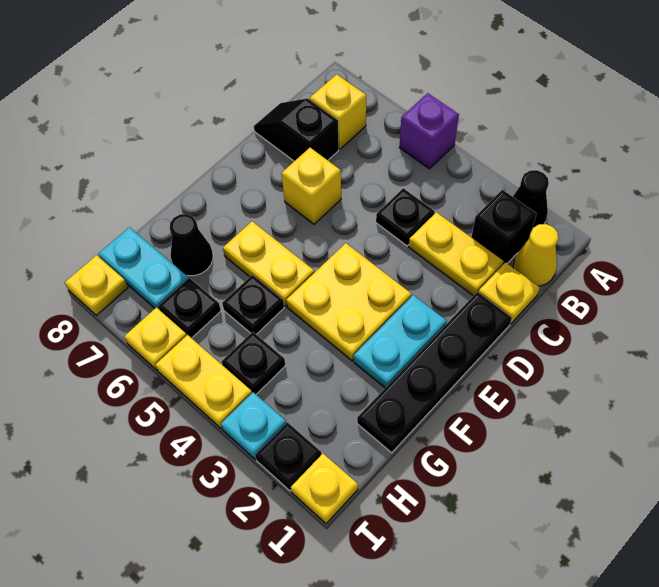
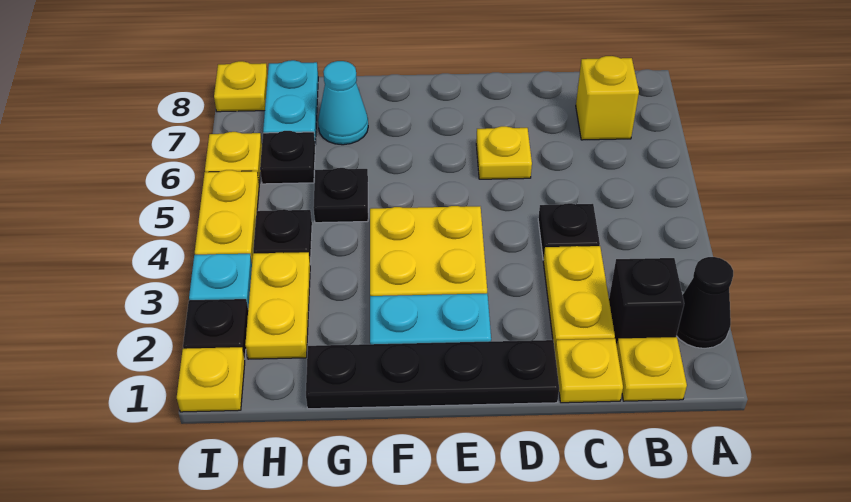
purple brick A5 level 1 -> none
yellow cone B1 level 1 -> yellow plate B1 level 1
black slope C7:C8 level 1 top 7 -> none
yellow brick D6 level 1 -> yellow plate D6 level 1
yellow plate F5:F6 level 1 -> yellow plate H2:H3 level 1
black cone G7 level 1 -> cyan cone G7 level 1

